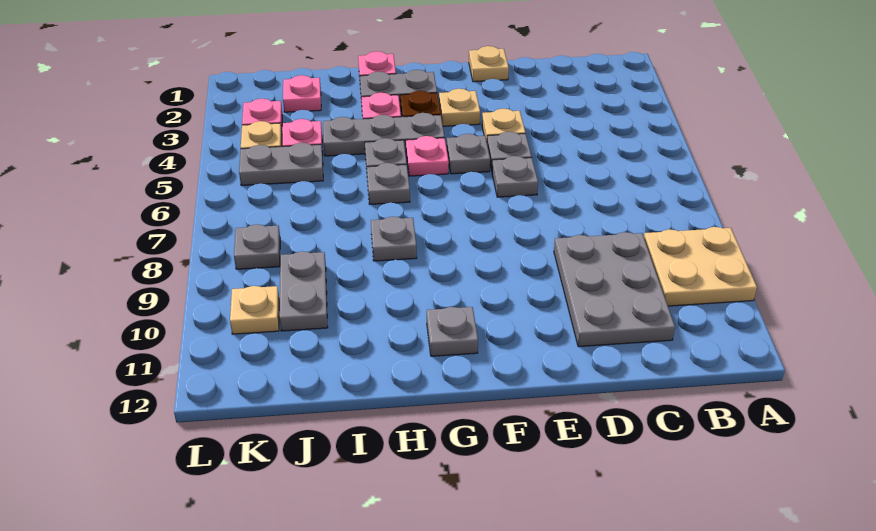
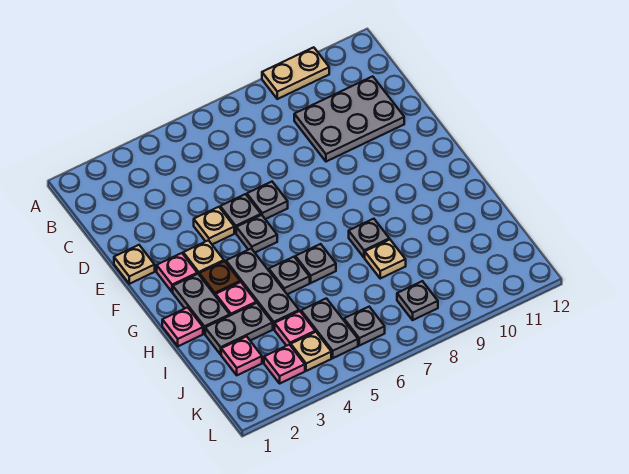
tan plate A9:B10 level 1 -> tan plate A9:A10 level 1
pink plate G5 level 1 -> pink plate F2 level 1
grey plate G11 level 1 -> grey plate K6 level 1
grey plate J9:J10 level 1 -> grey plate I2:I3 level 1
tan plate K10 level 1 -> tan plate I8 level 1

